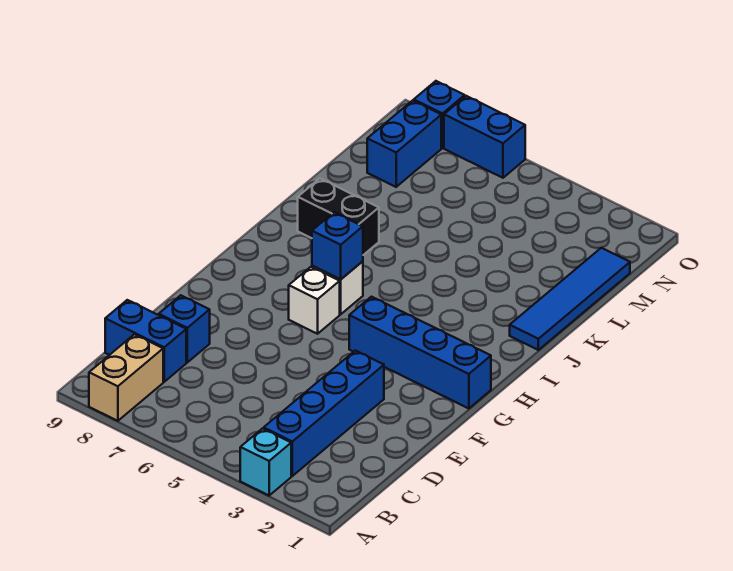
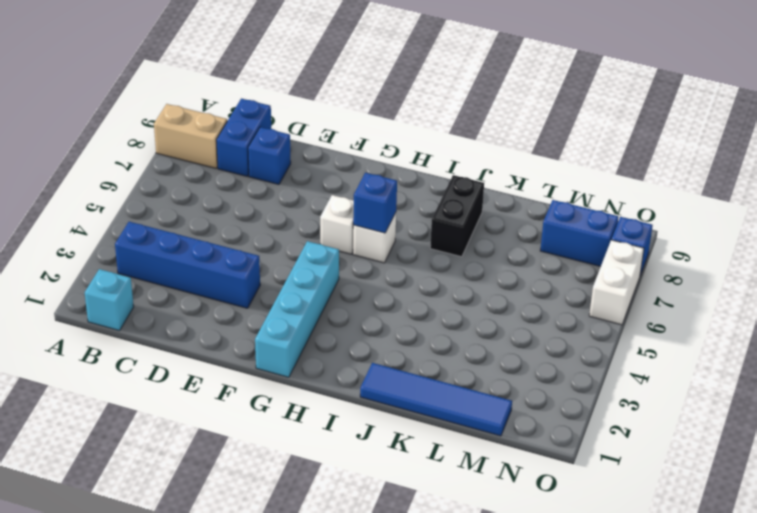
cyan brick A3 level 1 -> cyan brick B1 level 1
blue brick G1:G4 level 1 -> cyan brick G1:G4 level 1
blue brick O6:O7 level 1 -> white brick O6:O7 level 1

